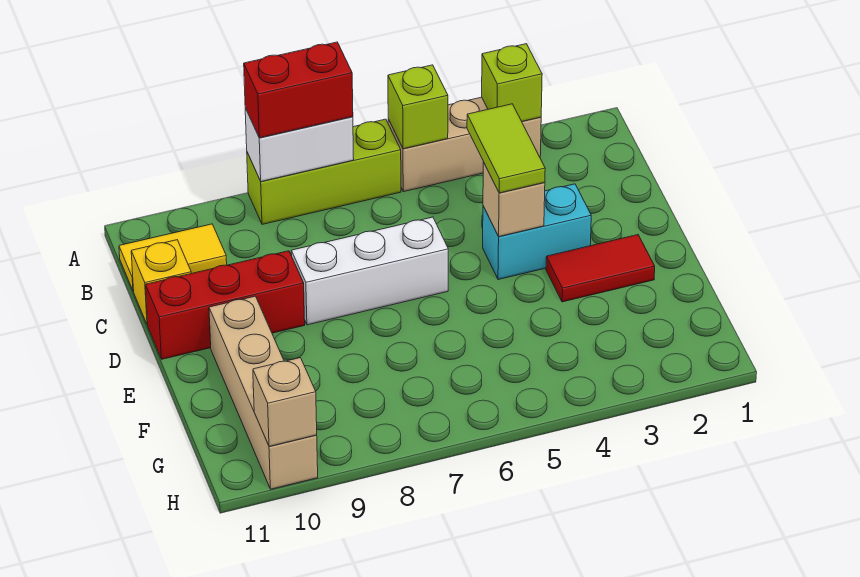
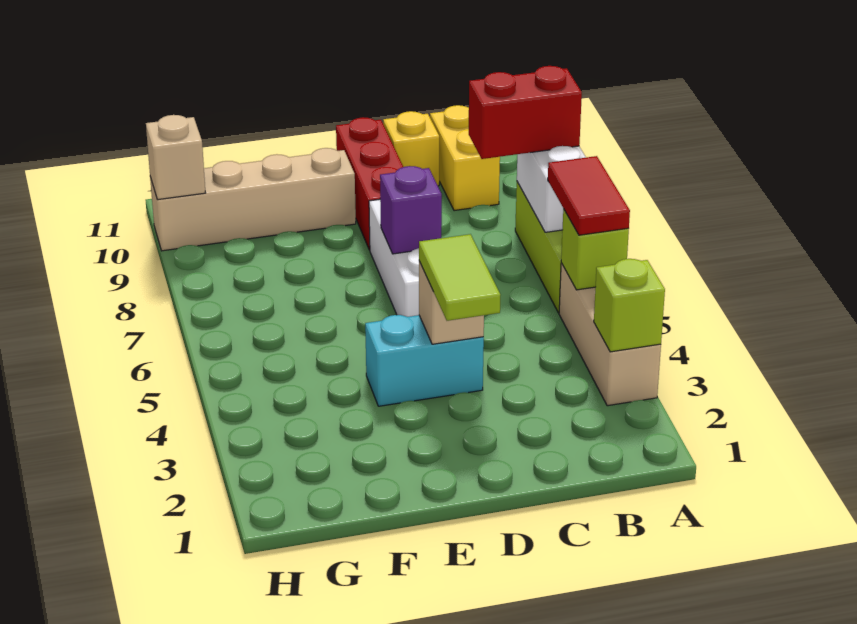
red brick A7:A8 level 3 -> red brick A8:B8 level 3
yellow tile B10:B11 level 1 -> yellow brick B10:B11 level 1
lime tile C4:D4 level 3 -> lime tile D3:D4 level 3
cyan brick D3:D4 level 1 -> cyan brick D4:E4 level 1
none -> purple brick D7 level 2
red tile E2:E3 level 1 -> red tile A5:A6 level 3

